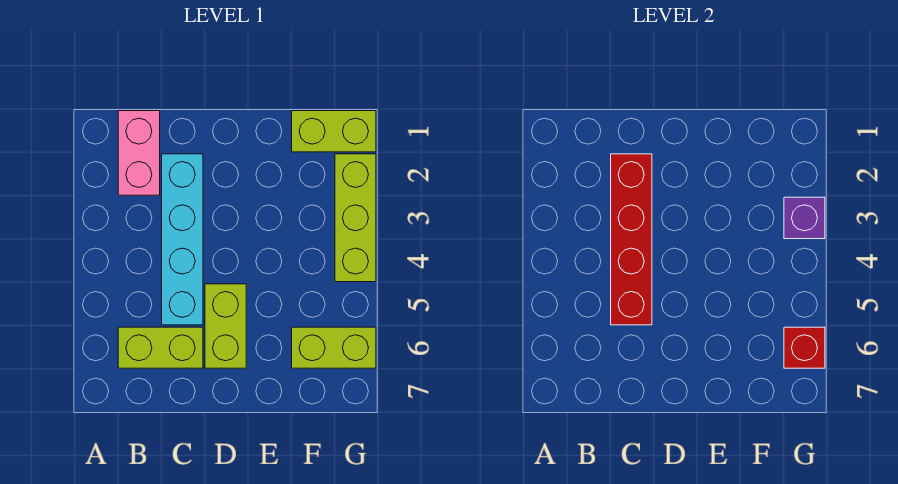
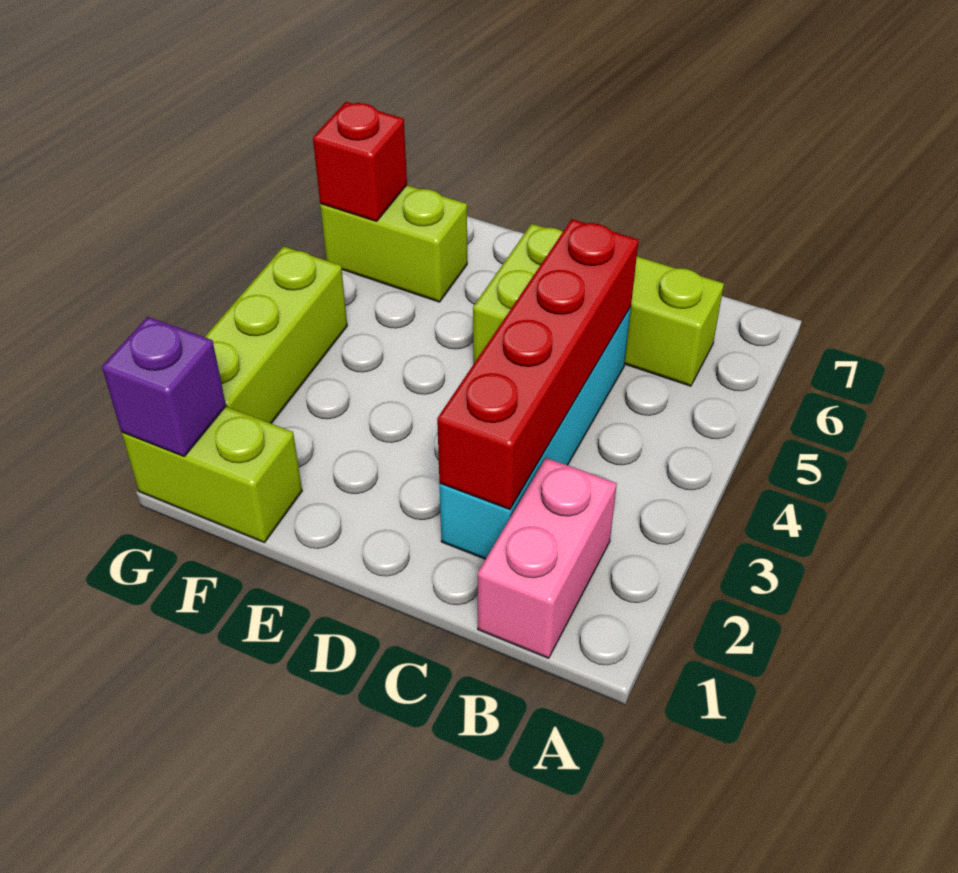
purple brick G3 level 2 -> purple brick G1 level 2

